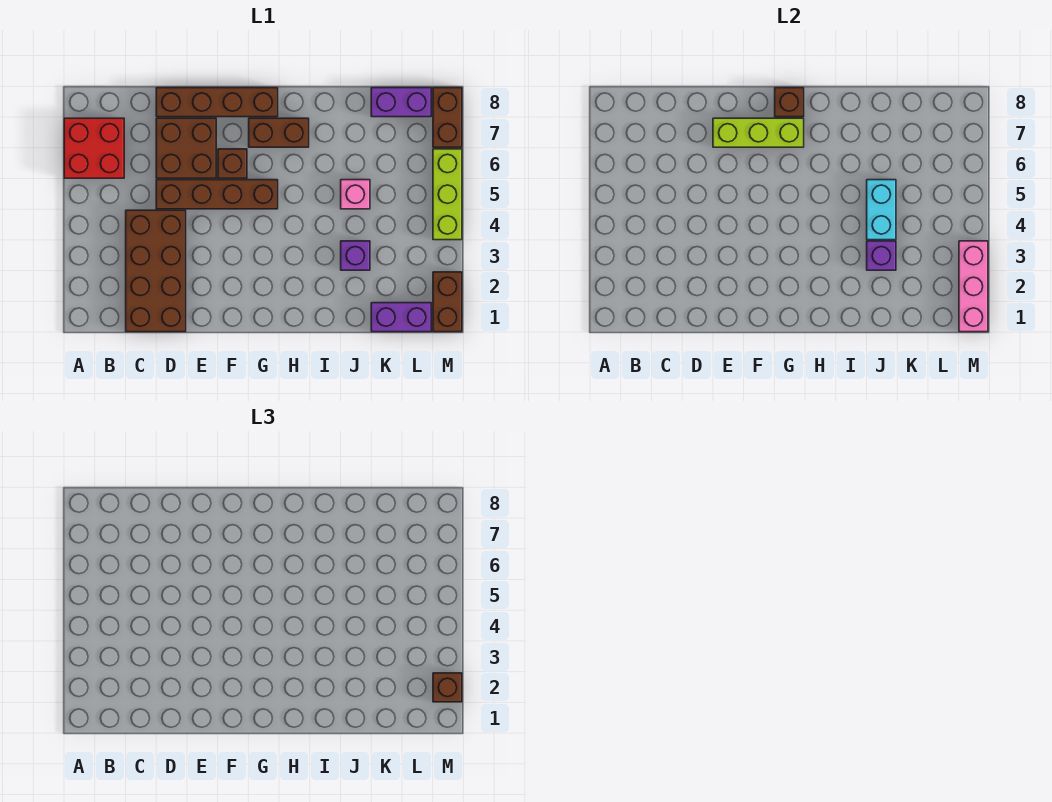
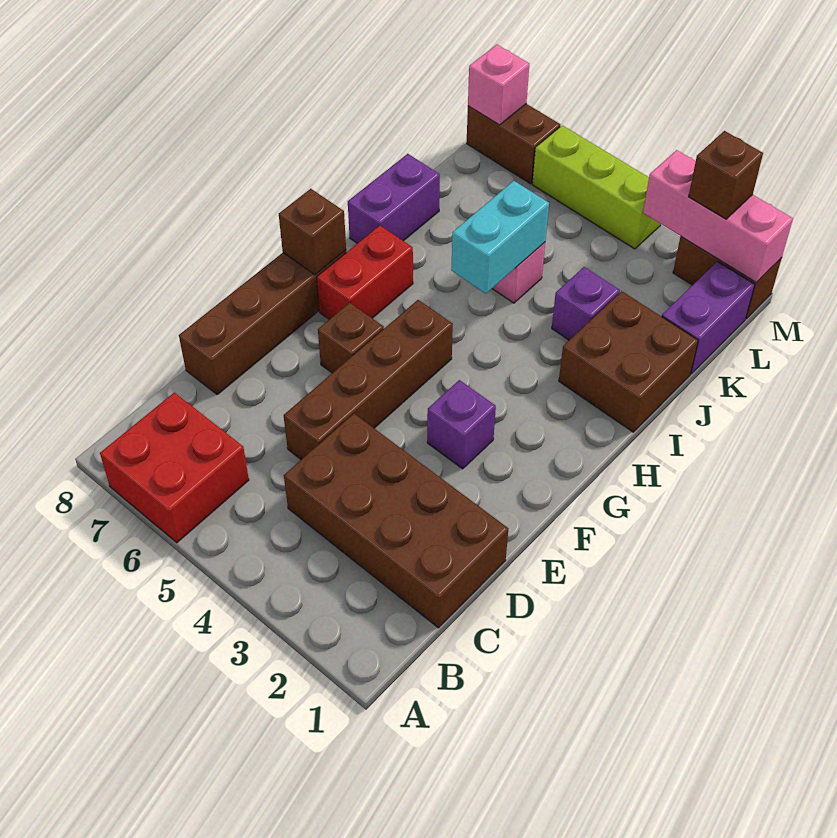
brown brick D6:E7 level 1 -> brown brick I1:J2 level 1
lime brick E7:G7 level 2 -> none
brown brick G7:H7 level 1 -> red brick G7:H7 level 1
purple brick J3 level 2 -> purple brick F3 level 1
cyan brick J4:J5 level 2 -> cyan brick I5:J5 level 2
purple brick K8:L8 level 1 -> purple brick I8:J8 level 1
none -> pink brick M8 level 2

